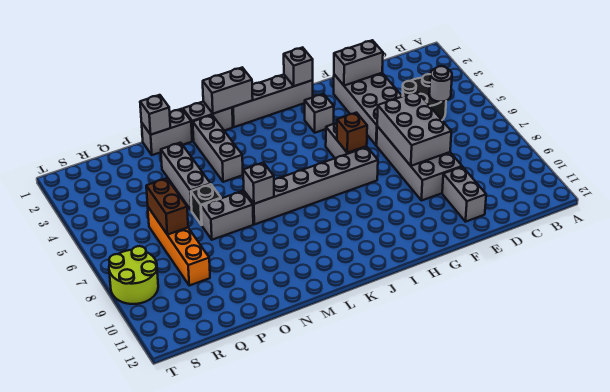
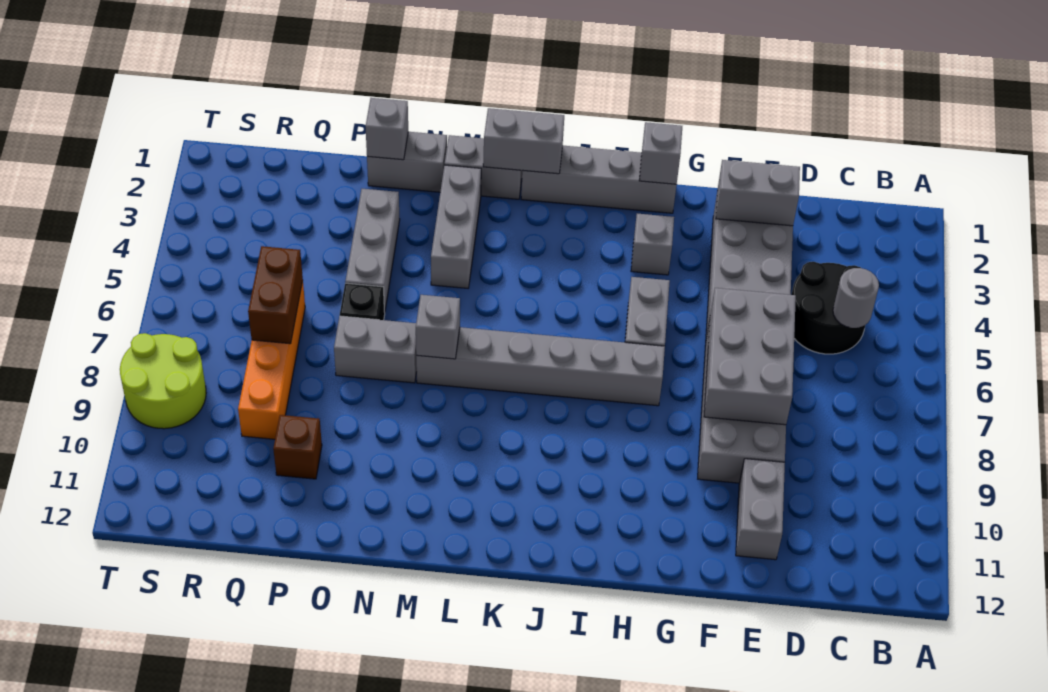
brown brick H6 level 2 -> brown brick P10 level 1

